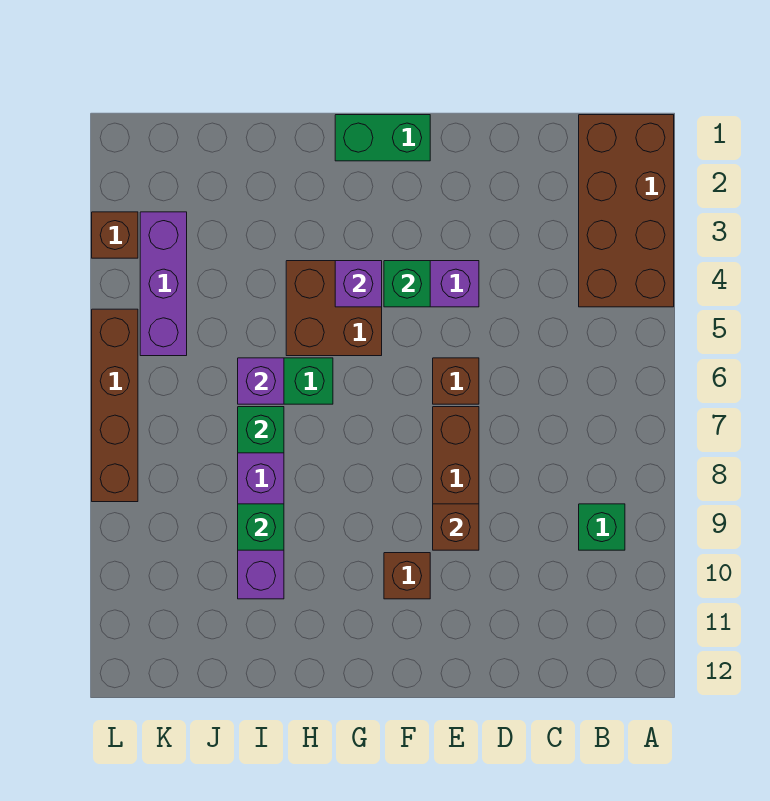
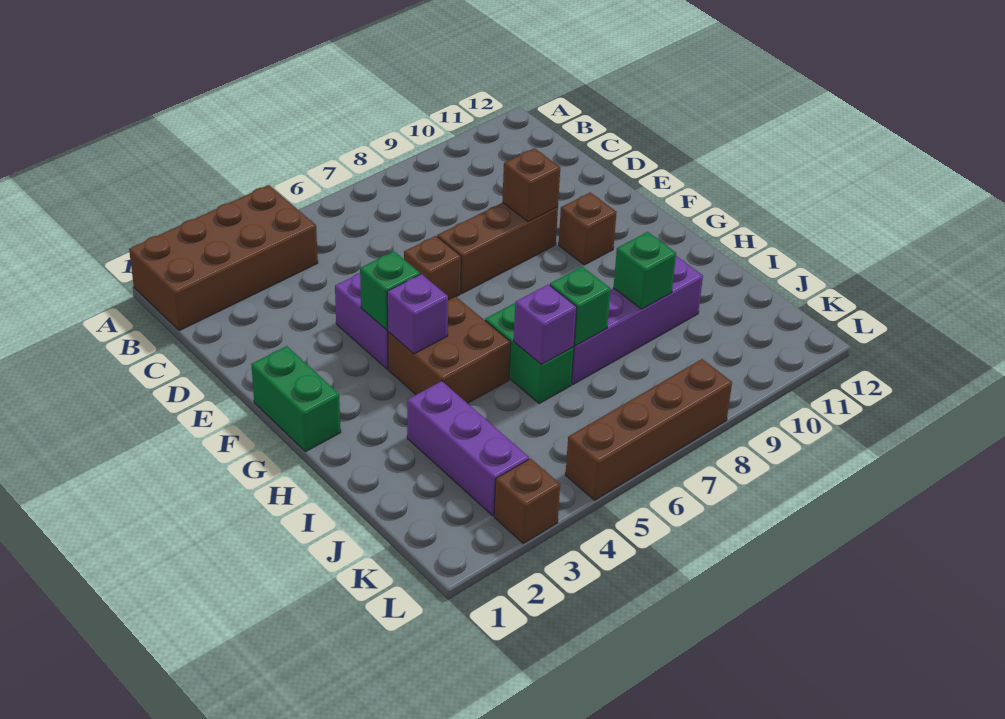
green brick B9 level 1 -> none
purple brick K3:K5 level 1 -> purple brick I3:K3 level 1

